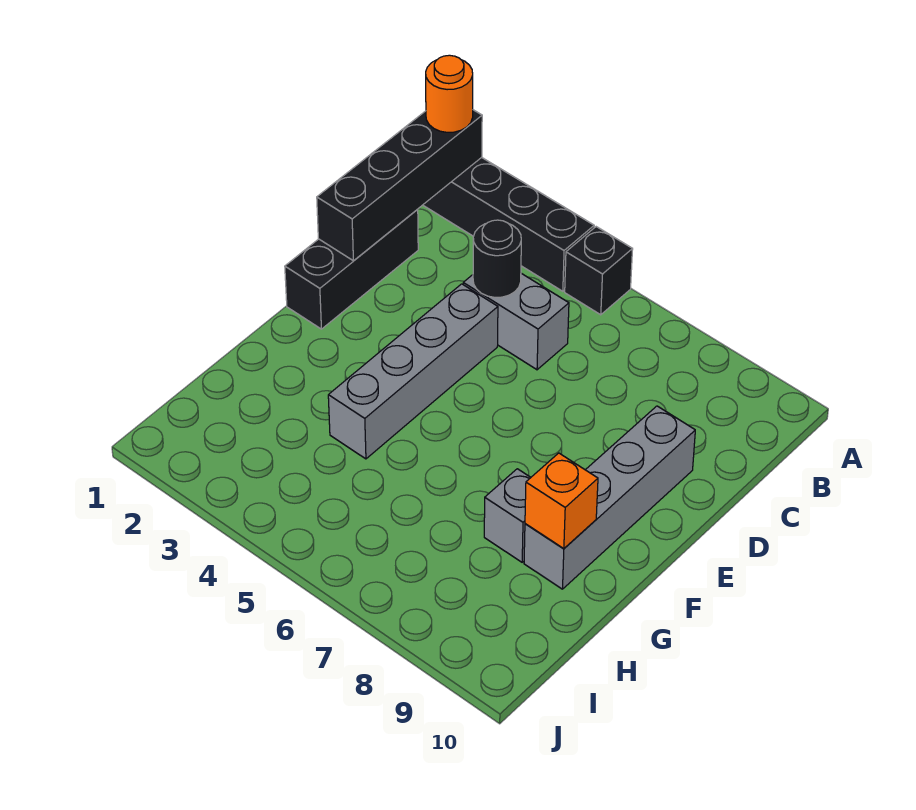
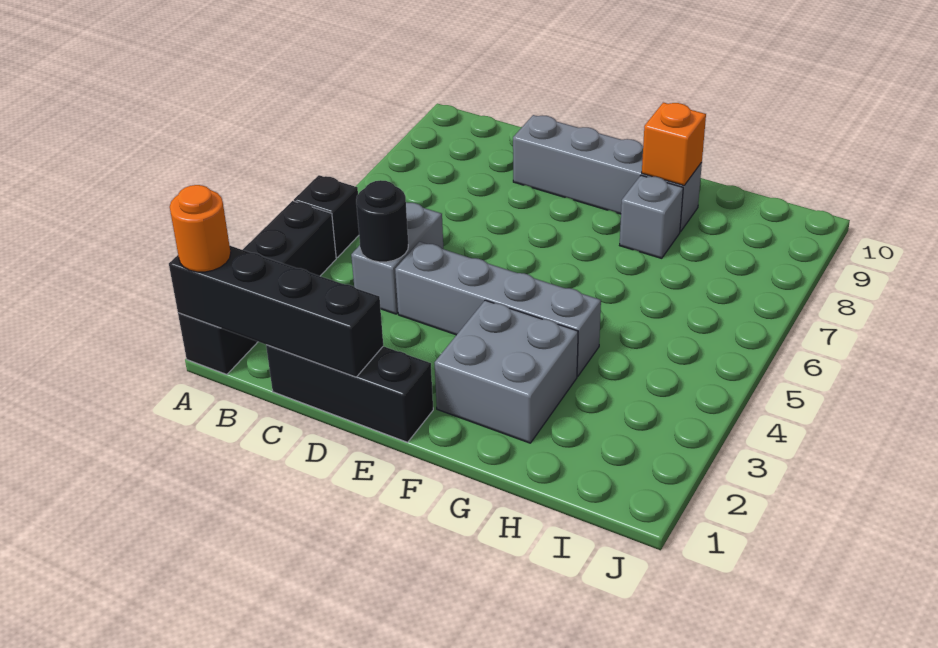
none -> grey brick F2:G3 level 1

